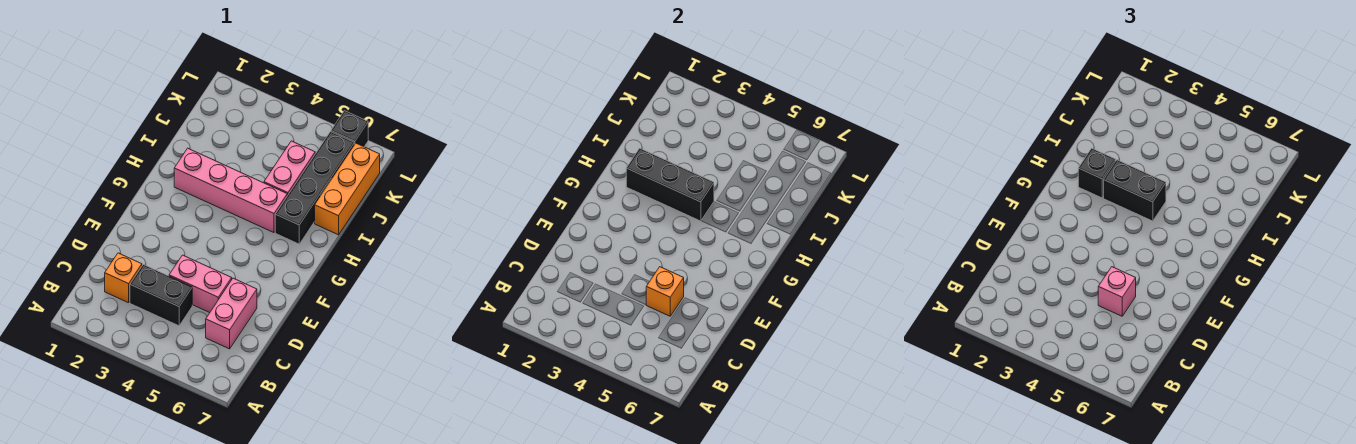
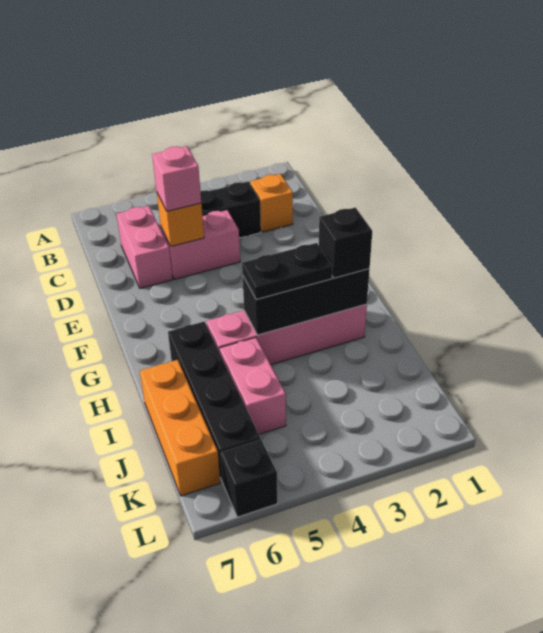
black brick H3:H4 level 3 -> black plate H3:H4 level 3

